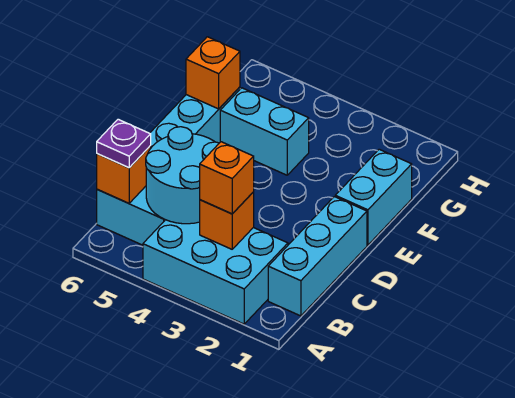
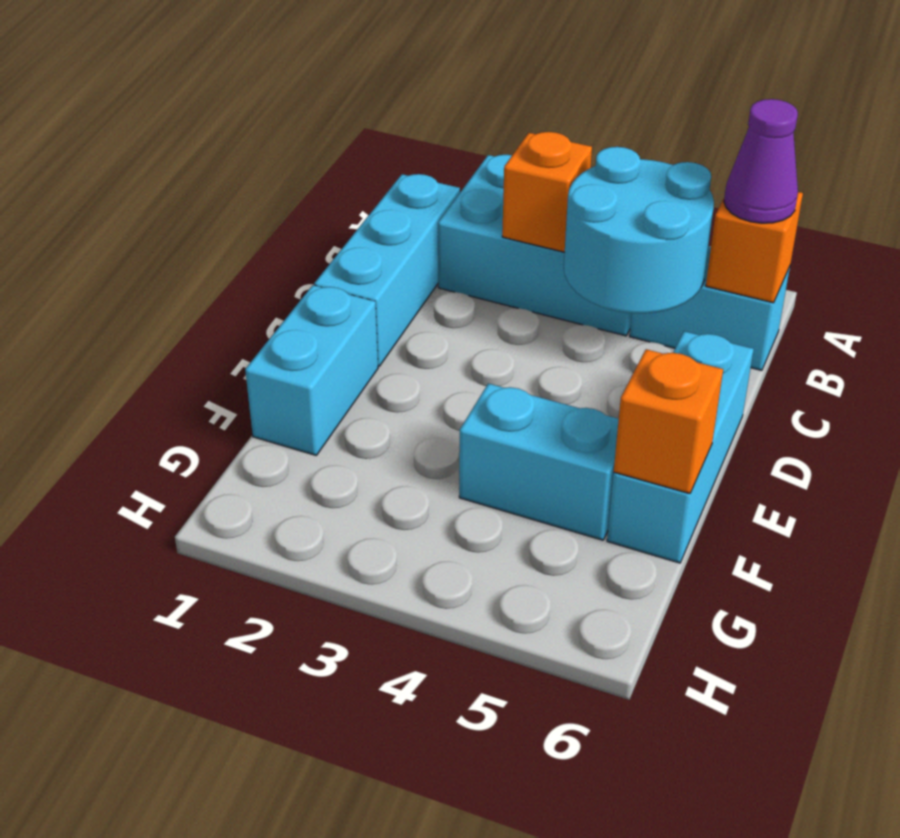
orange brick B3 level 3 -> none
purple plate B6 level 3 -> purple cone B6 level 3

